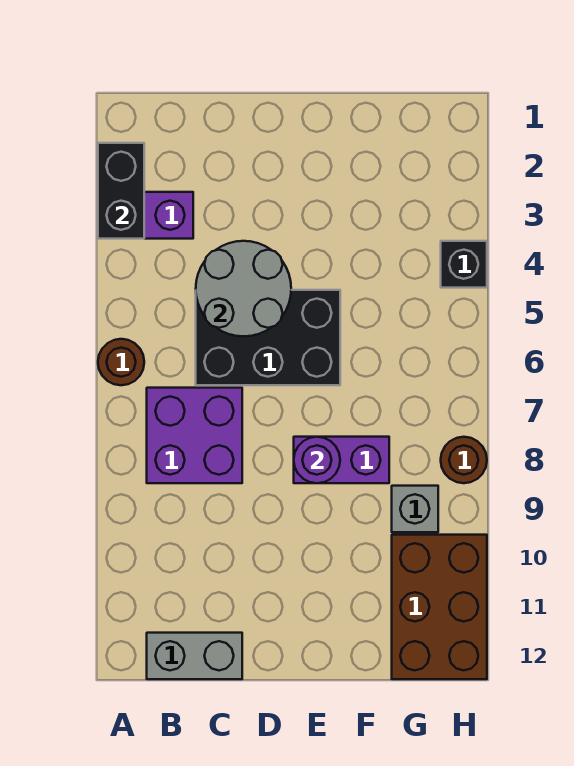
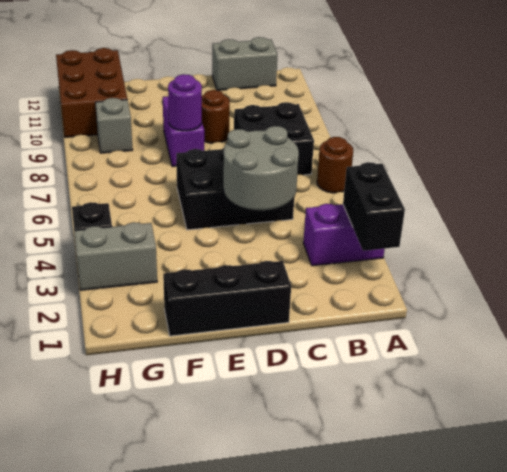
purple brick B7:C8 level 1 -> black brick B7:C8 level 1
none -> black brick D1:F1 level 1
purple brick E8:F8 level 1 -> purple brick E8:E9 level 1
none -> grey brick G3:H3 level 1
brown round brick H8 level 1 -> brown round brick D9 level 1

